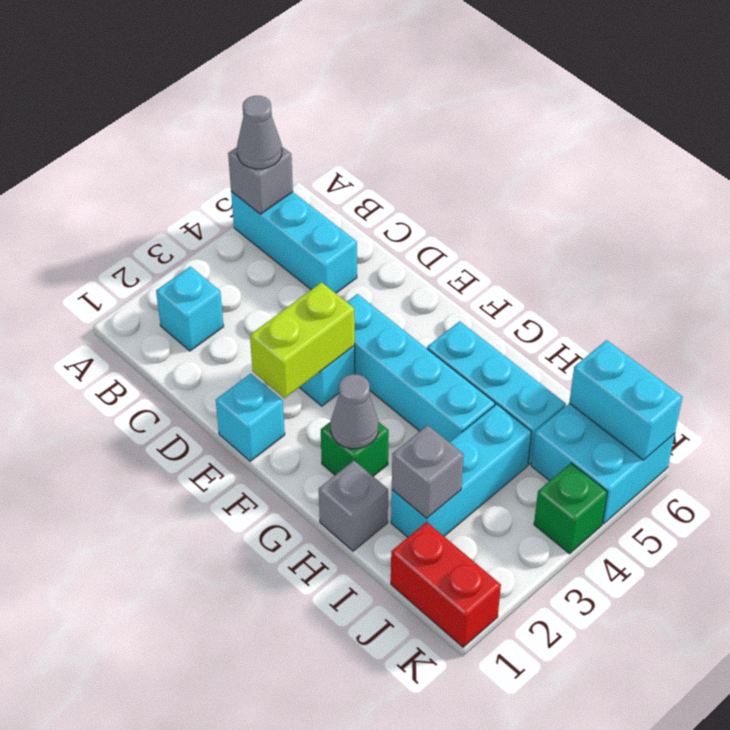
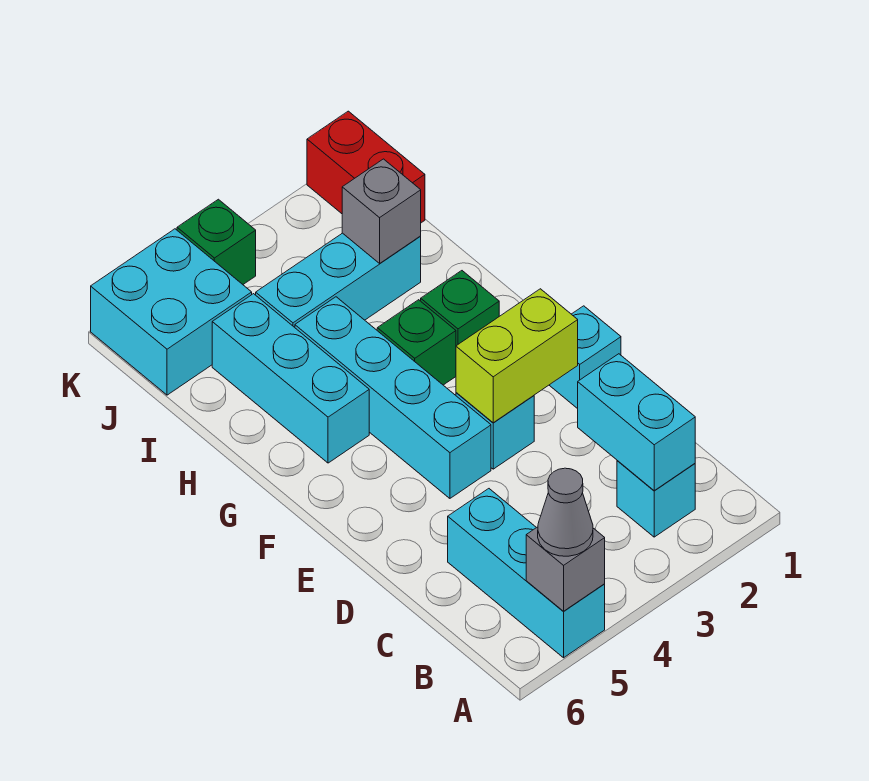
grey cone G2 level 2 -> none
none -> green brick G3 level 1
grey brick H1 level 1 -> none
cyan brick J6:K6 level 2 -> cyan brick B2:C2 level 2

